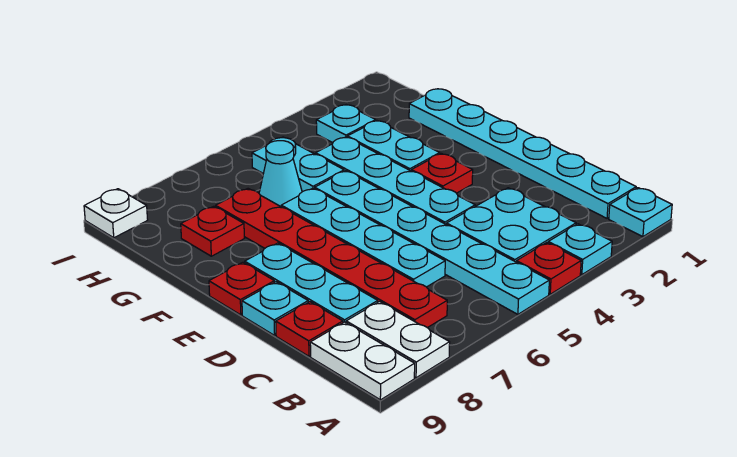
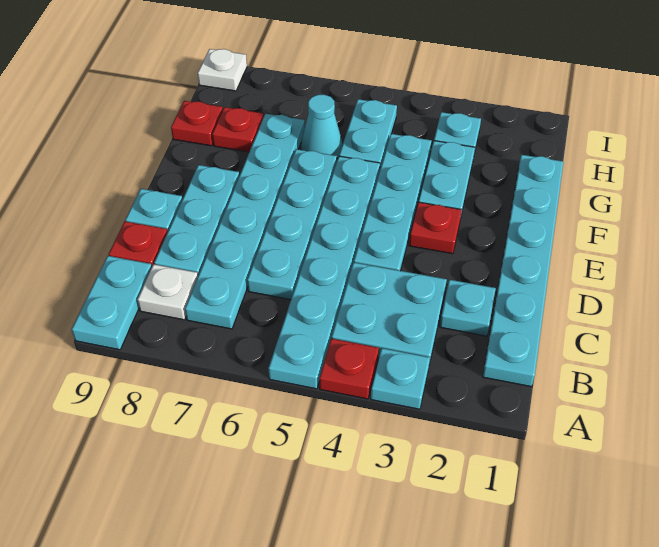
cyan plate A1 level 1 -> cyan plate C2 level 1
white plate A8:B8 level 1 -> white plate B8 level 1
white plate A9:B9 level 1 -> cyan plate A9:B9 level 1
red plate B7:G7 level 1 -> cyan plate B7:G7 level 1
red plate E9 level 1 -> red plate G9 level 1

